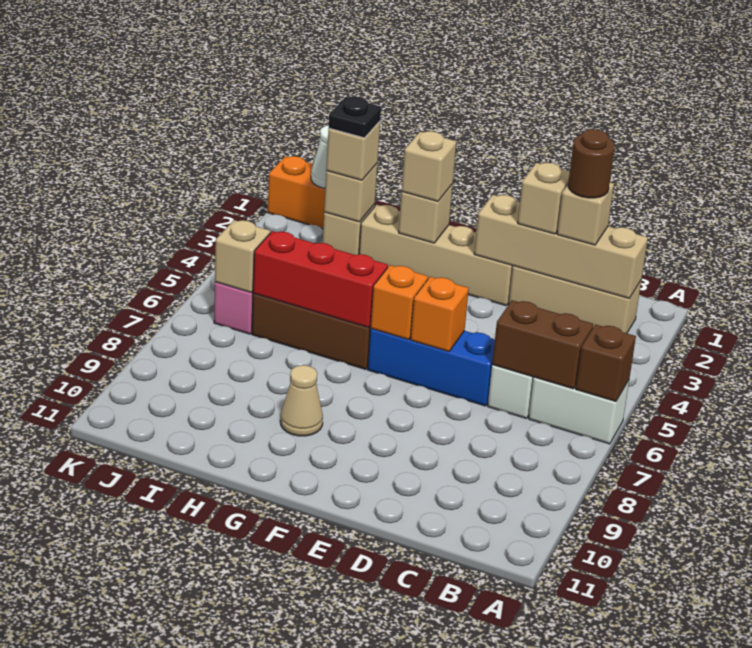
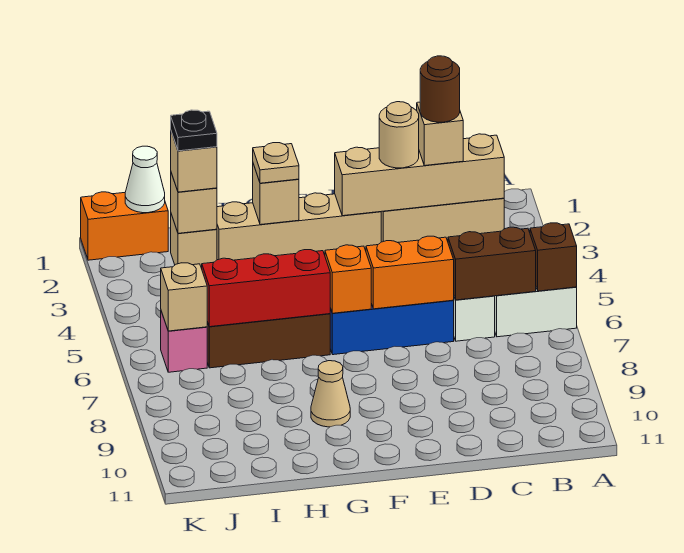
tan brick D2 level 3 -> tan round brick D2 level 3
orange brick E6 level 2 -> orange brick D6:E6 level 2
tan brick G2 level 3 -> tan plate G2 level 3

